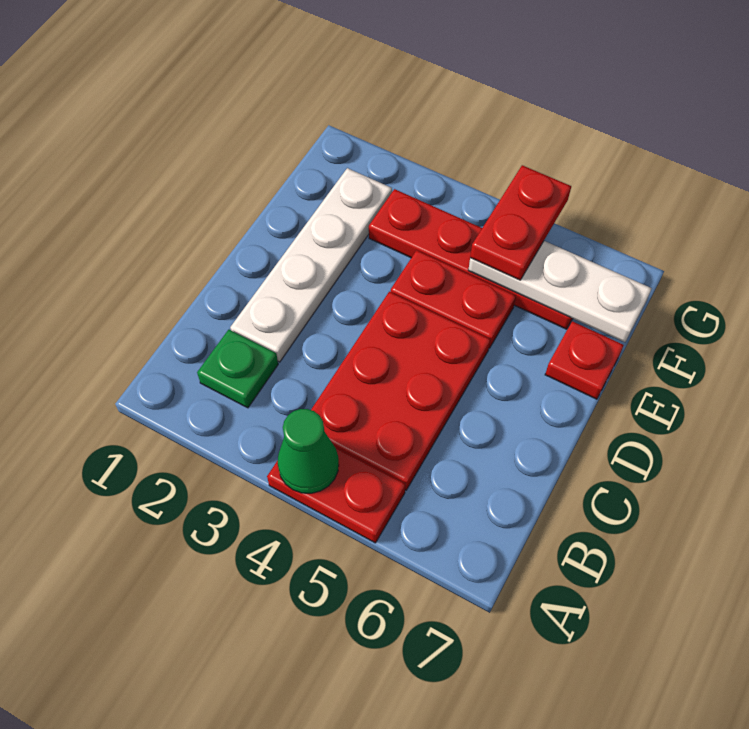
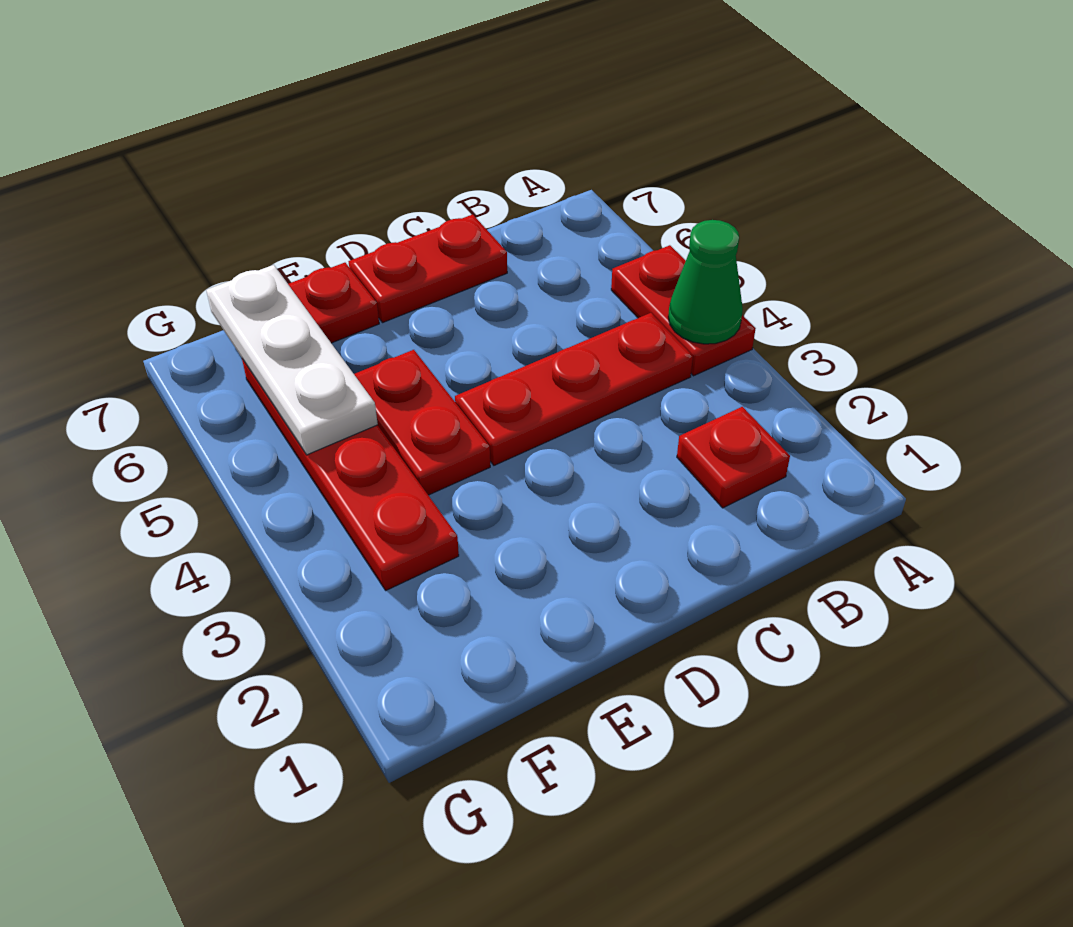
green plate B2 level 1 -> red plate B2 level 1
red plate B4:D5 level 1 -> red plate B4:D4 level 1
white plate C2:F2 level 1 -> none
red plate F5:G5 level 3 -> red plate C7:D7 level 1

